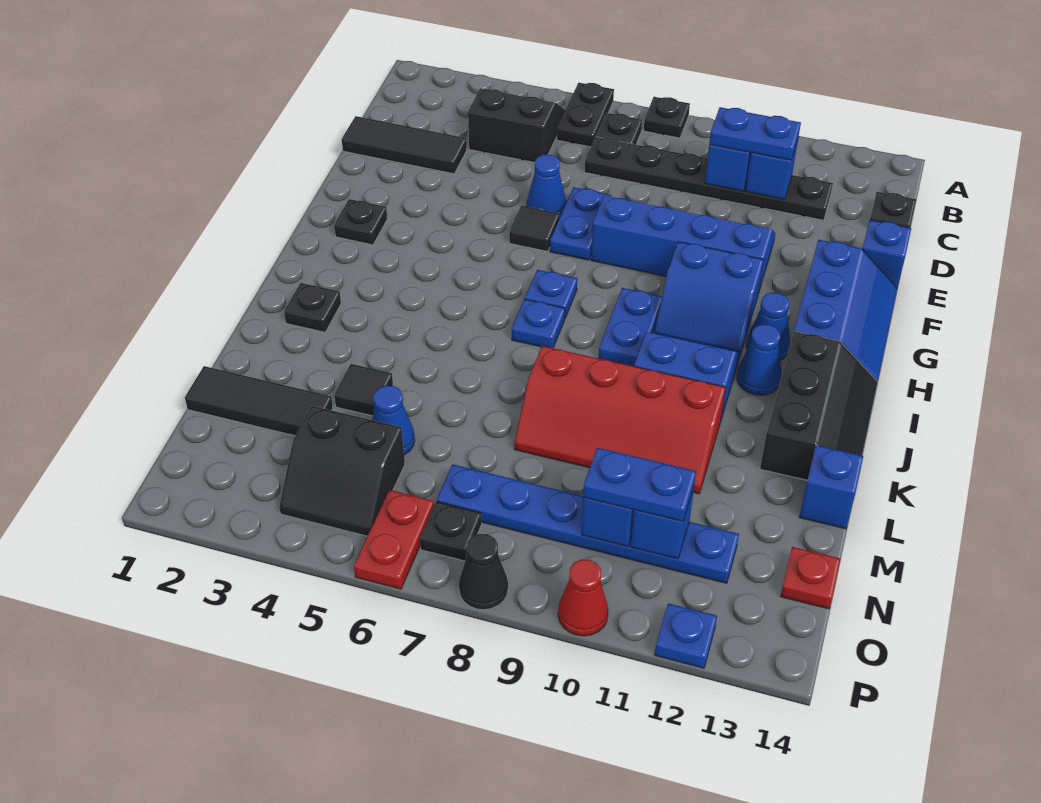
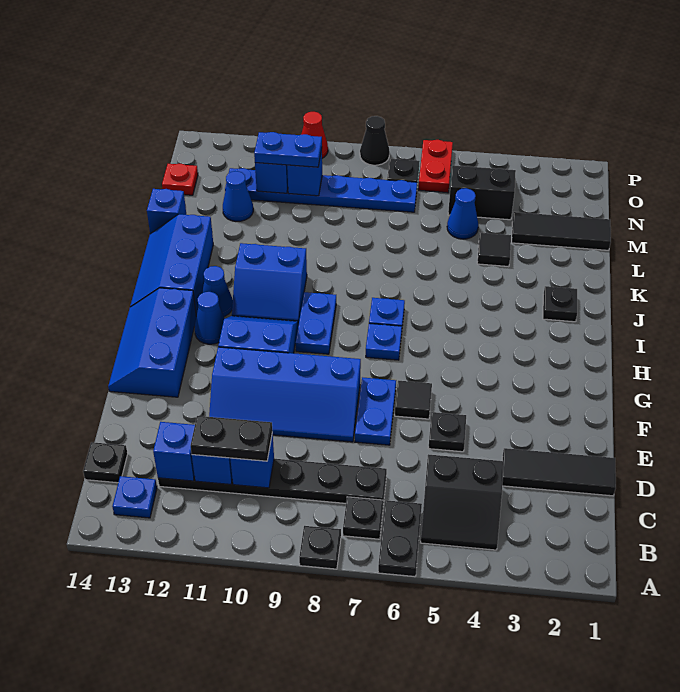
blue plate C10:C11 level 3 -> black plate C10:C11 level 3
blue cone E6 level 1 -> blue cone M12 level 1
blue brick E14 level 1 -> blue brick C12 level 2
black plate G2 level 1 -> black plate E5 level 1
black slope I13:K14 level 1 top 13 -> blue slope I13:K14 level 1 top 13
red slope K8:L11 level 1 top K -> none
blue plate P12 level 1 -> blue plate B13 level 1

